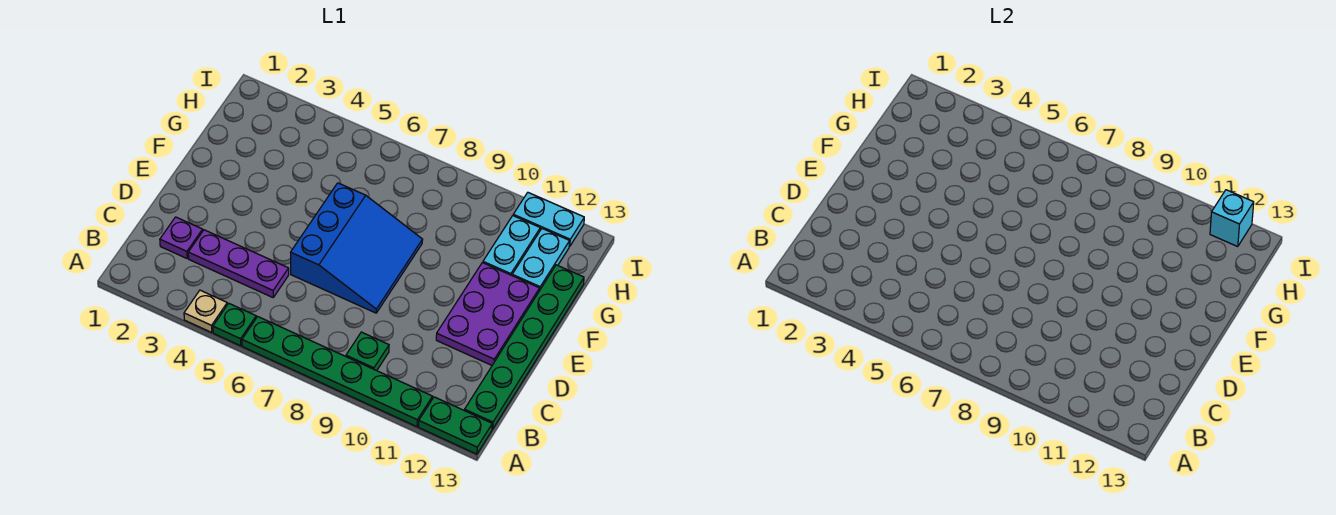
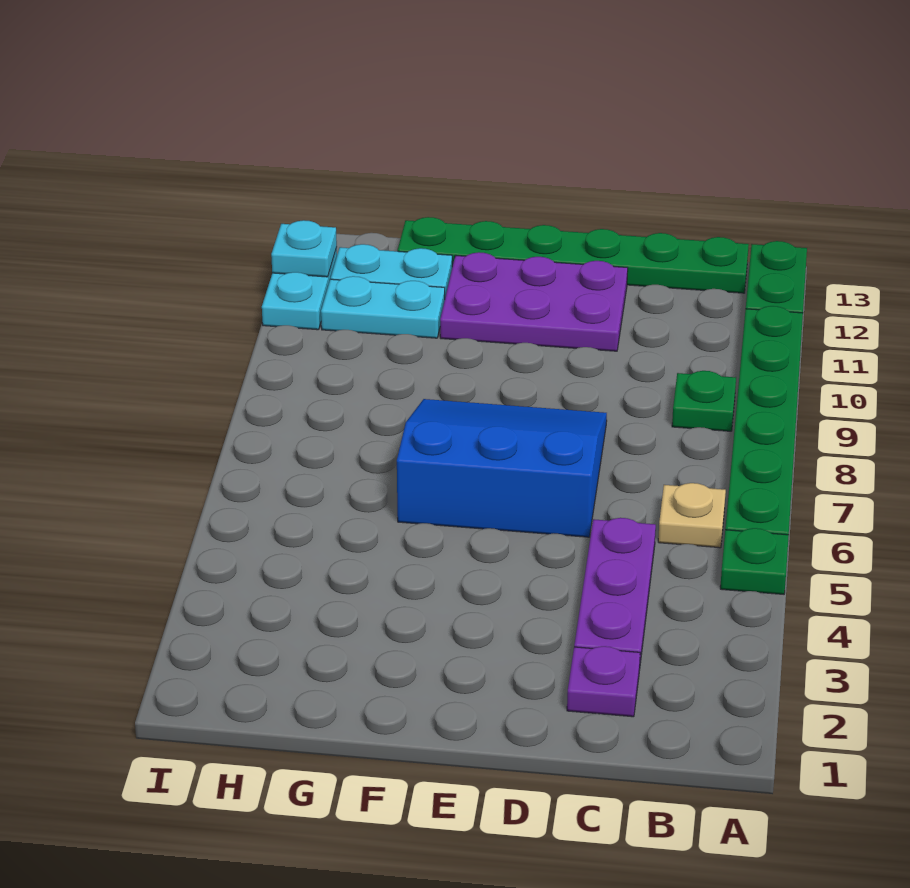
tan plate A4 level 1 -> tan plate B6 level 1
cyan brick I12 level 2 -> cyan plate I12 level 2

